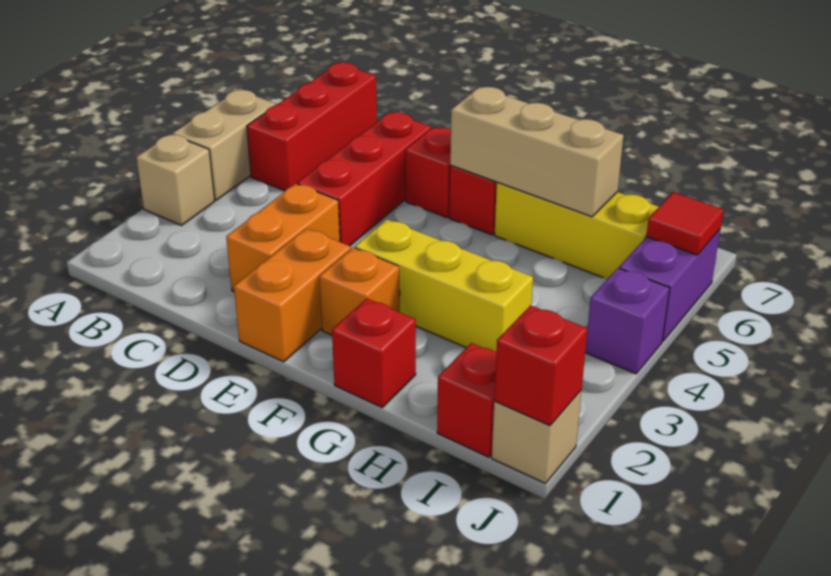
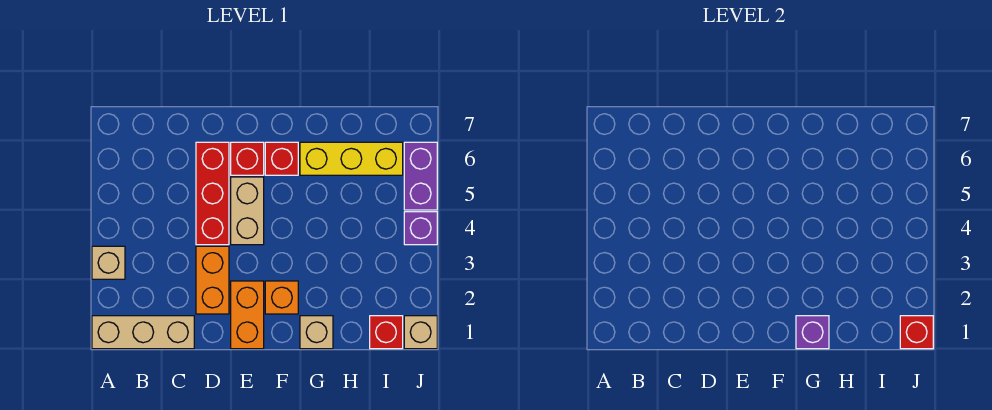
tan brick A4:A5 level 1 -> tan brick E4:E5 level 1
red brick B5:B7 level 1 -> none
yellow brick F3:H3 level 1 -> none
tan brick F6:H6 level 2 -> tan brick A1:C1 level 1
red brick G1 level 1 -> tan brick G1 level 1
none -> purple brick G1 level 2
red tile J6 level 2 -> none

